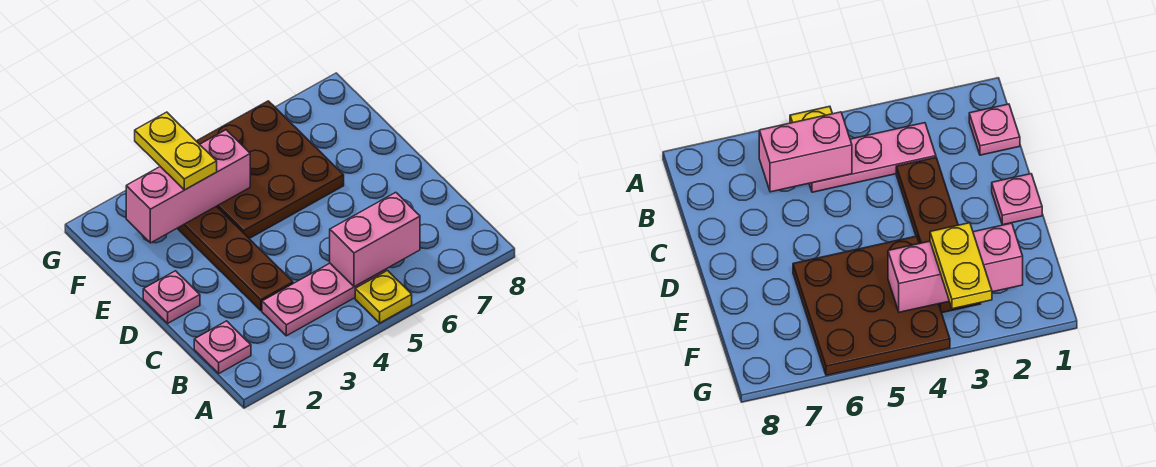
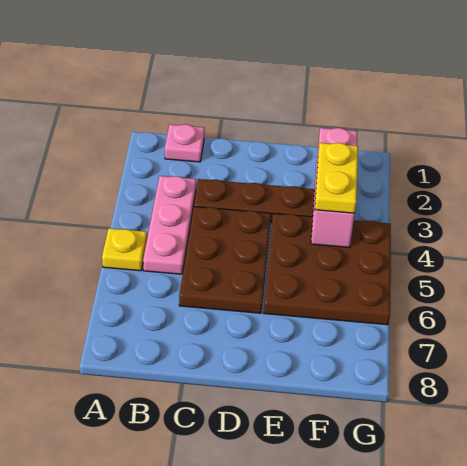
pink brick B5:B6 level 2 -> none
none -> brown plate C4:D6 level 1
pink plate D1 level 1 -> none
yellow plate F3:G3 level 3 -> yellow plate F3:F4 level 3

